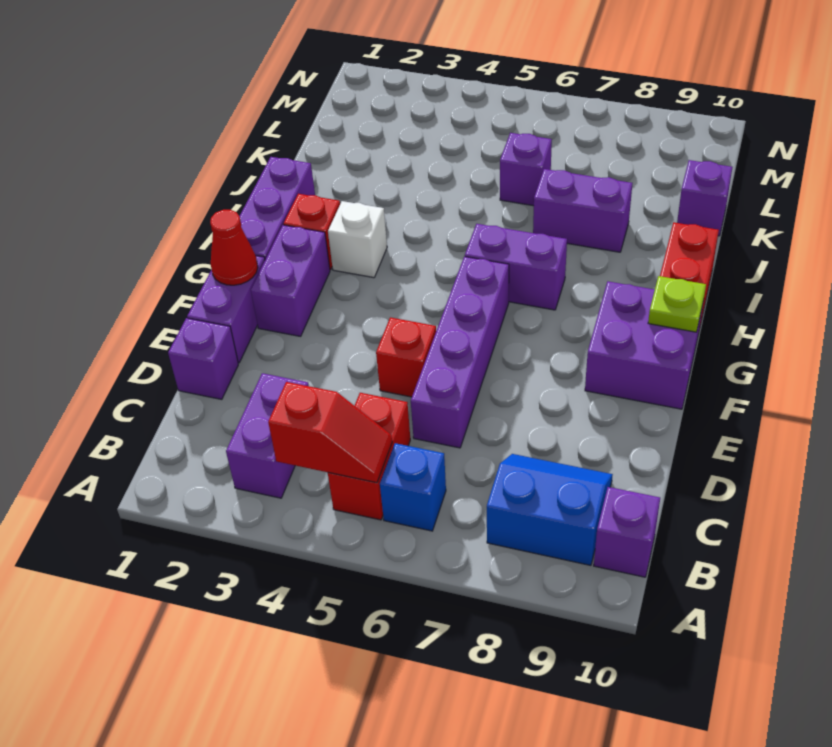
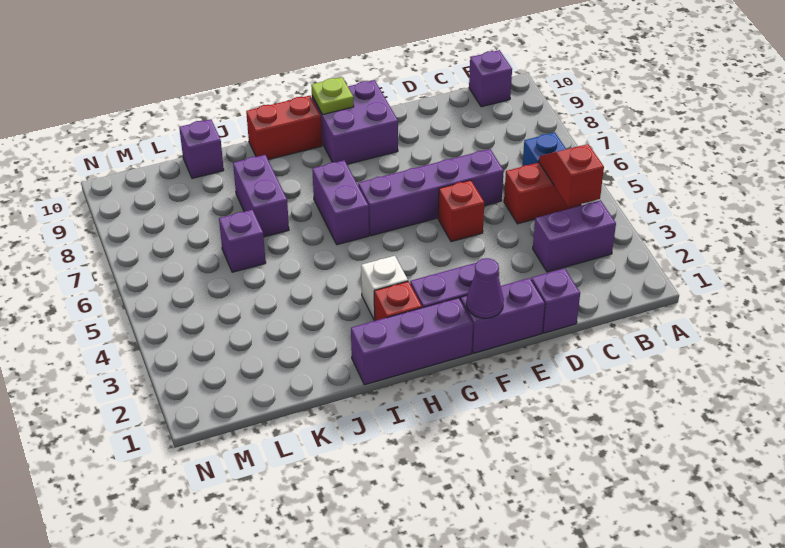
blue slope B8:C9 level 1 top B -> none
red cone F1 level 2 -> purple cone F1 level 2

